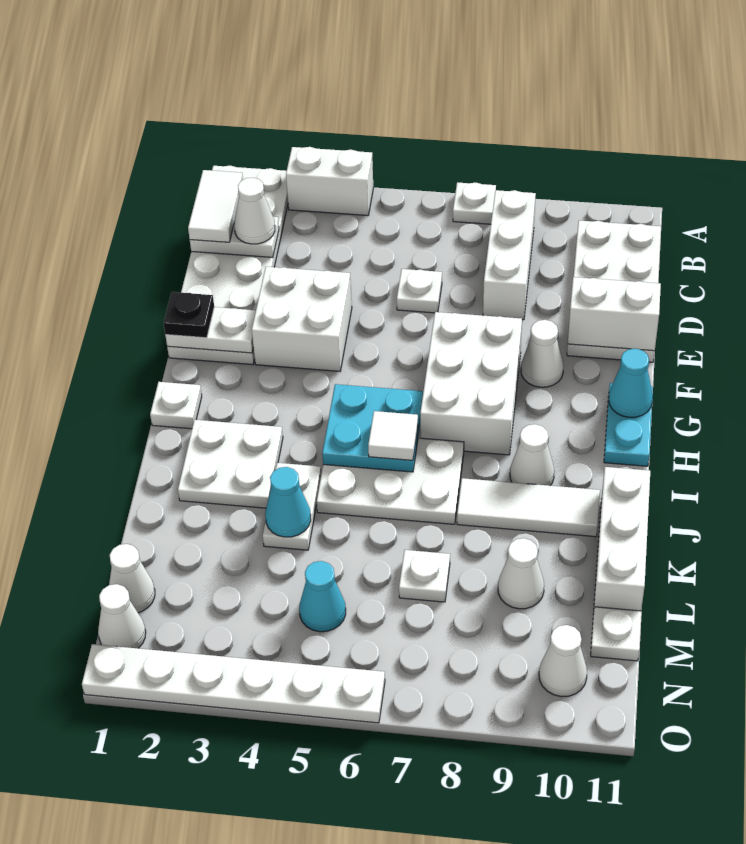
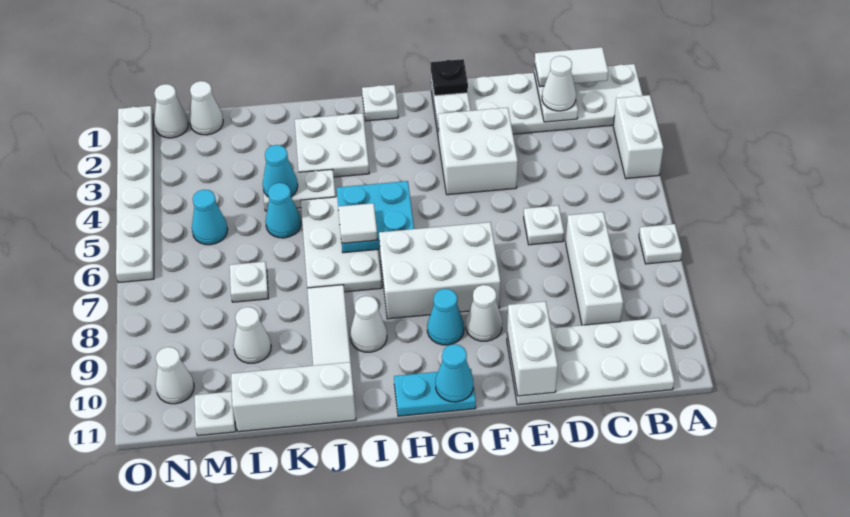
white brick B8:D8 level 1 -> white brick C7:C9 level 1
none -> cyan cone G9 level 1
none -> cyan cone K5 level 1

